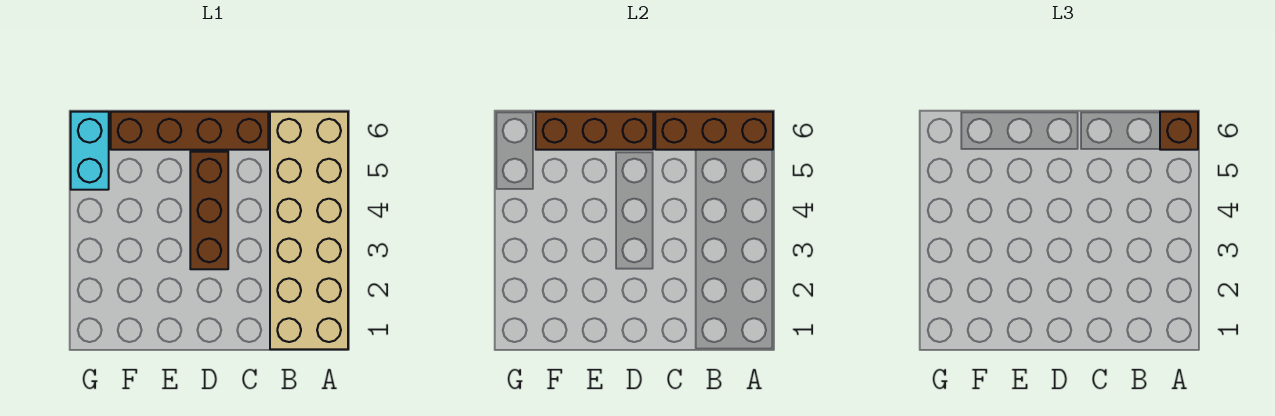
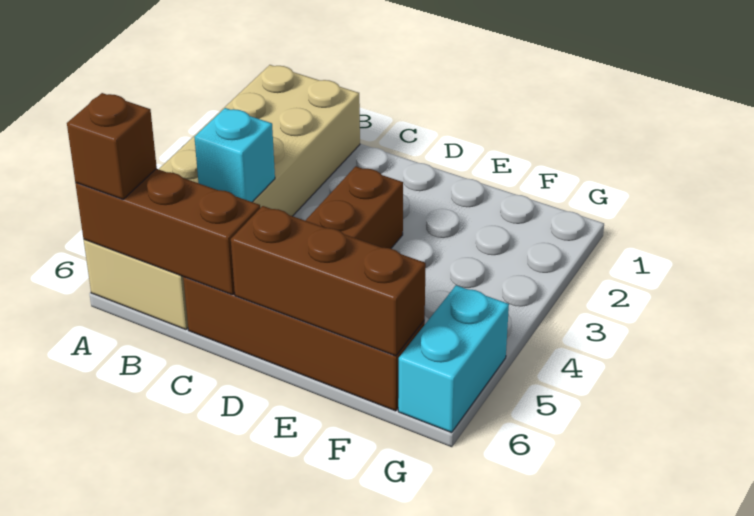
none -> cyan brick B4 level 2

